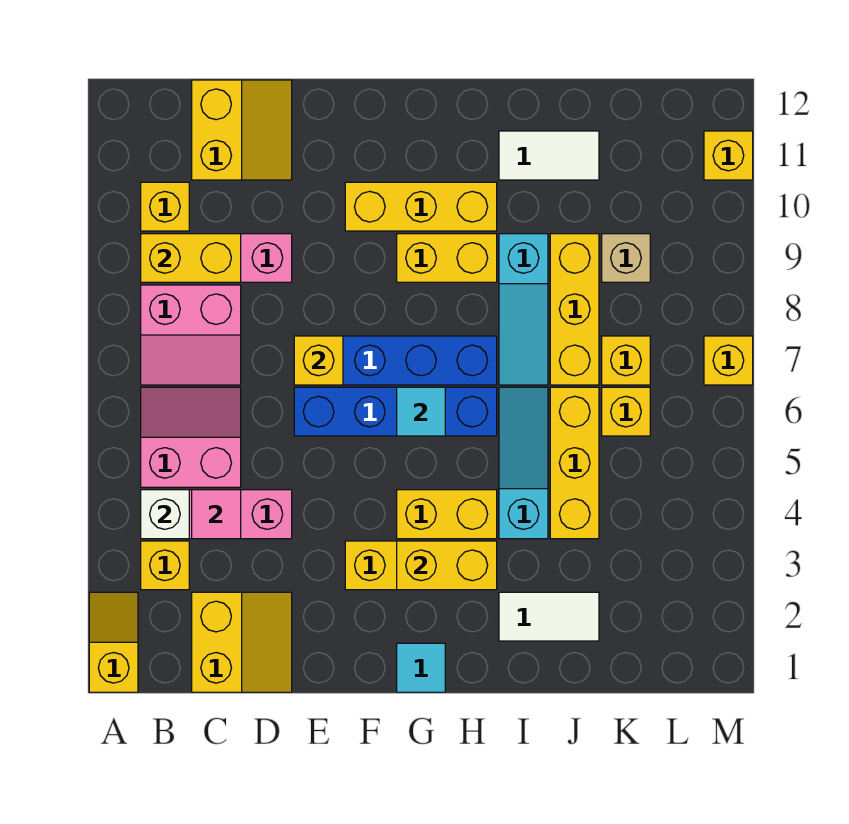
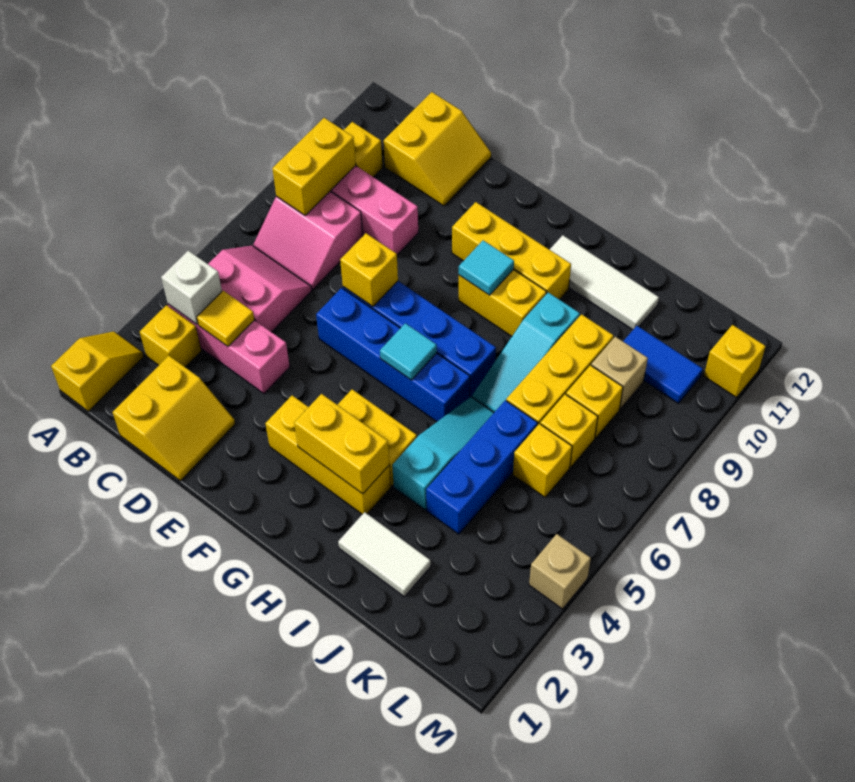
yellow brick B9:C9 level 2 -> yellow brick B8:B9 level 2
pink tile C4 level 2 -> yellow tile C4 level 2
cyan tile G1 level 1 -> cyan tile G9 level 2
white tile I11:J11 level 1 -> white tile H11:J11 level 1
yellow brick J4:J6 level 1 -> blue brick J4:J6 level 1
none -> blue tile K10:L10 level 1
none -> tan brick M4 level 1
yellow brick M7 level 1 -> yellow brick K8 level 1

